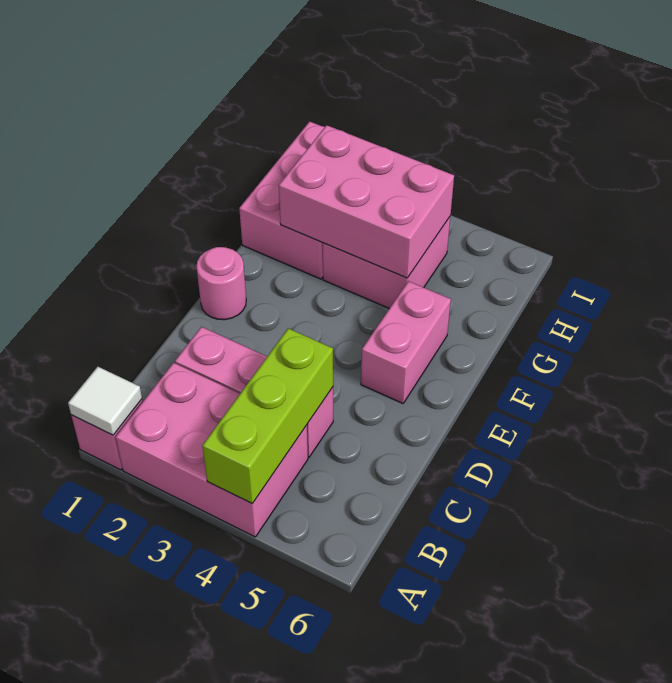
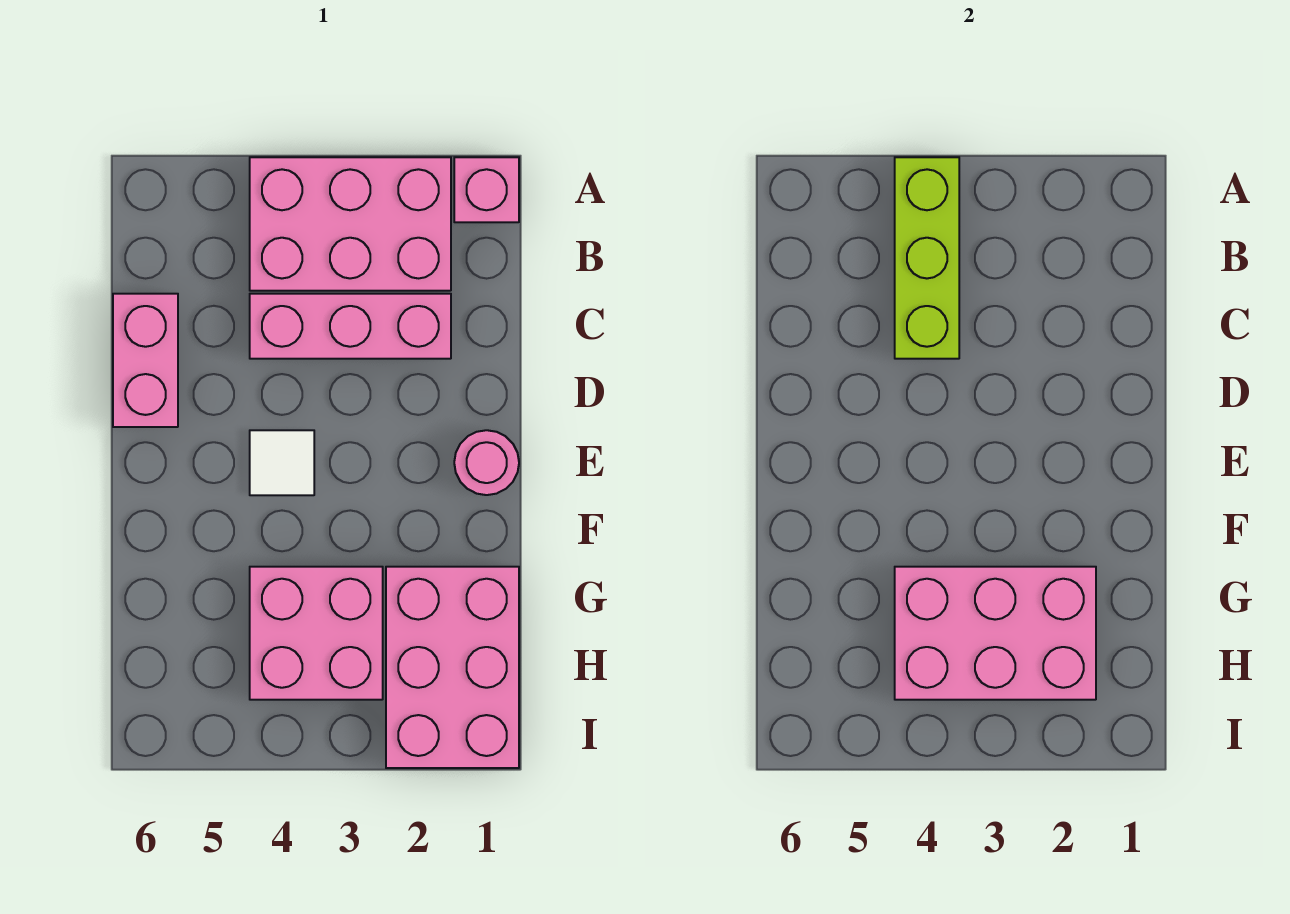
white tile A1 level 2 -> white tile E4 level 1
pink brick E5:F5 level 1 -> pink brick C6:D6 level 1

